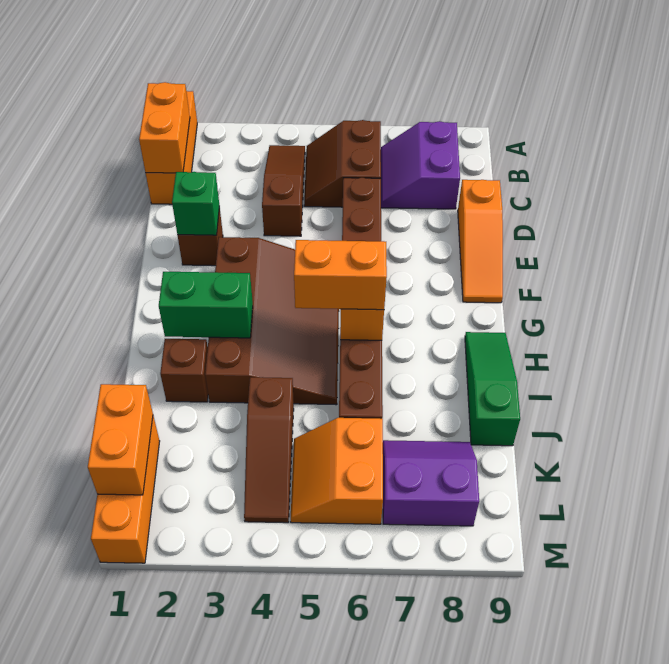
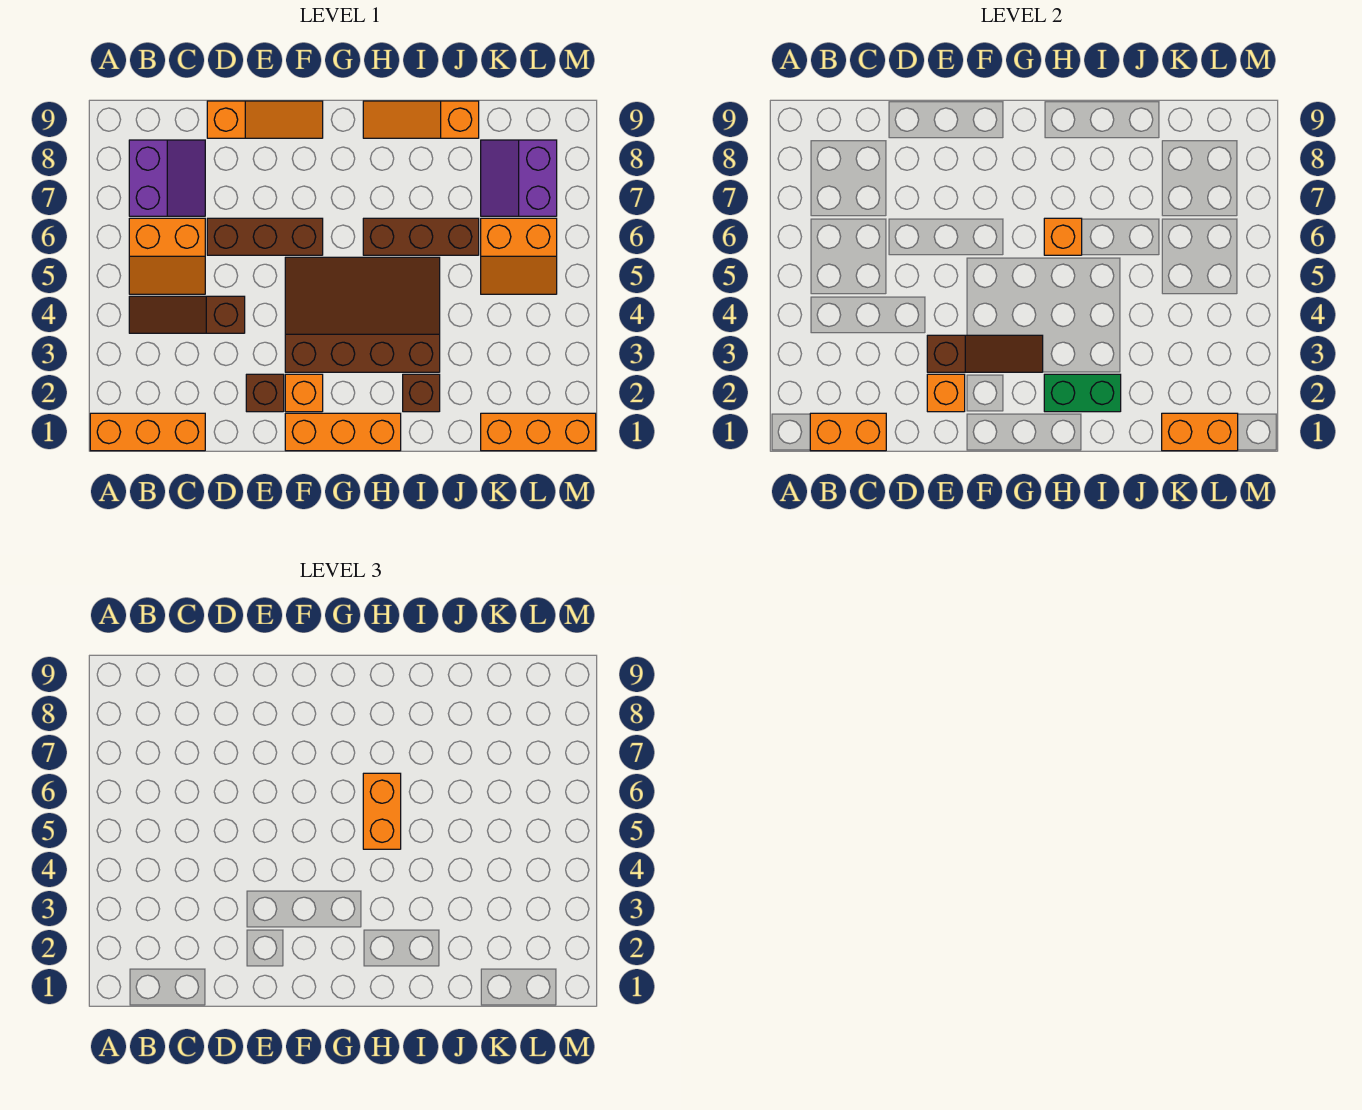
brown slope B5:C6 level 1 top 6 -> orange slope B5:C6 level 1 top 6
purple slope B7:C8 level 1 top 8 -> purple slope B7:C8 level 1 top B
green brick E2 level 2 -> orange brick E2 level 2
none -> orange brick F1:H1 level 1
none -> orange brick F2 level 1
green brick H2:H3 level 2 -> green brick H2:I2 level 2
green slope H9:J9 level 1 top J -> orange slope H9:J9 level 1 top J
brown slope J4:L4 level 1 top J -> brown slope E3:G3 level 2 top E

